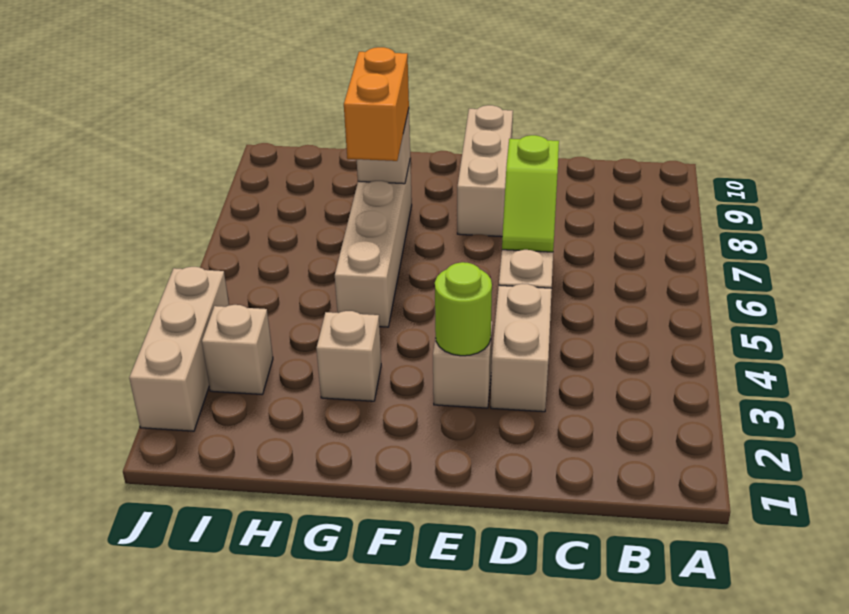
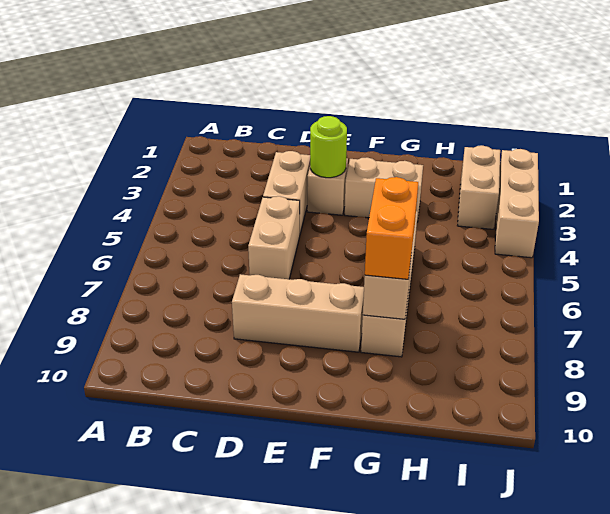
lime slope D6:D7 level 2 top 7 -> none
tan brick E8:E10 level 1 -> tan brick D8:F8 level 1
tan brick G3 level 1 -> tan brick F3:G3 level 1
tan brick I3 level 1 -> tan brick I2:I3 level 1

